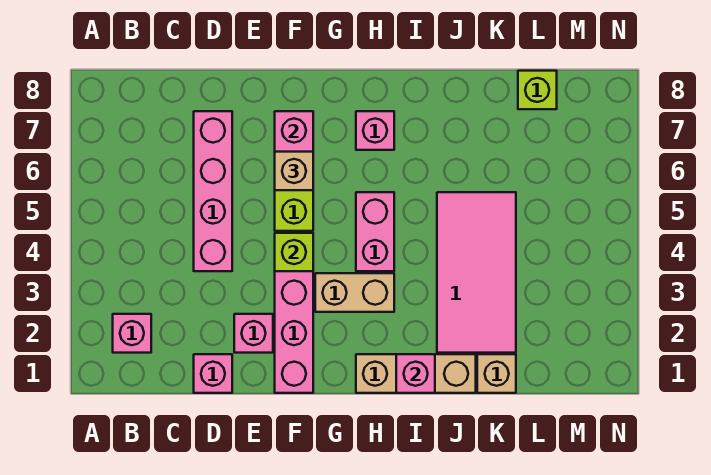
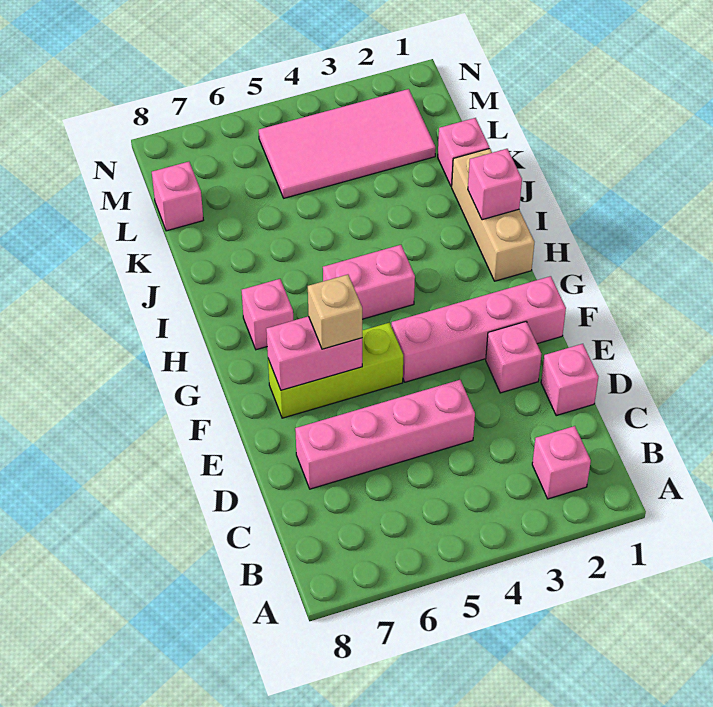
lime brick F4 level 2 -> none
tan brick G3:H3 level 1 -> none
pink tile J2:K5 level 1 -> pink tile L2:M5 level 1
tan brick K1 level 1 -> pink brick K1 level 1
lime brick L8 level 1 -> pink brick L8 level 1

